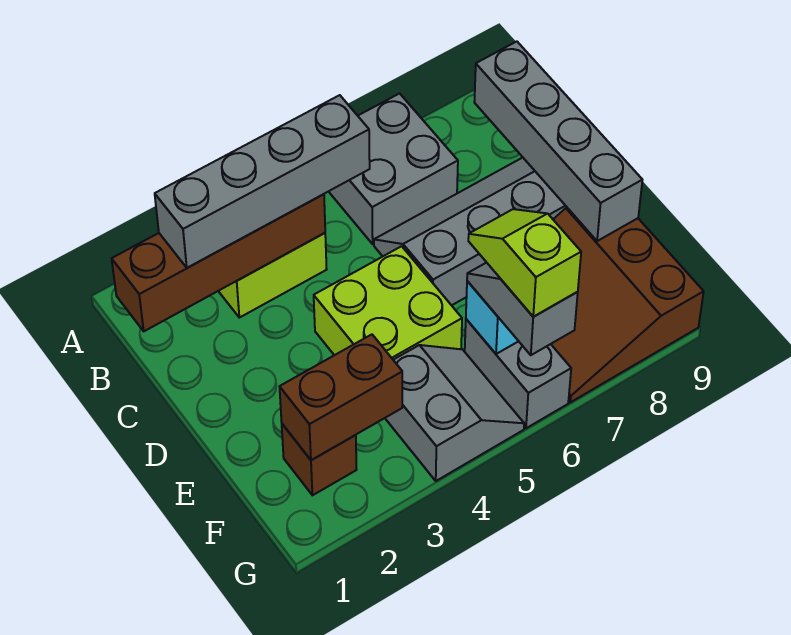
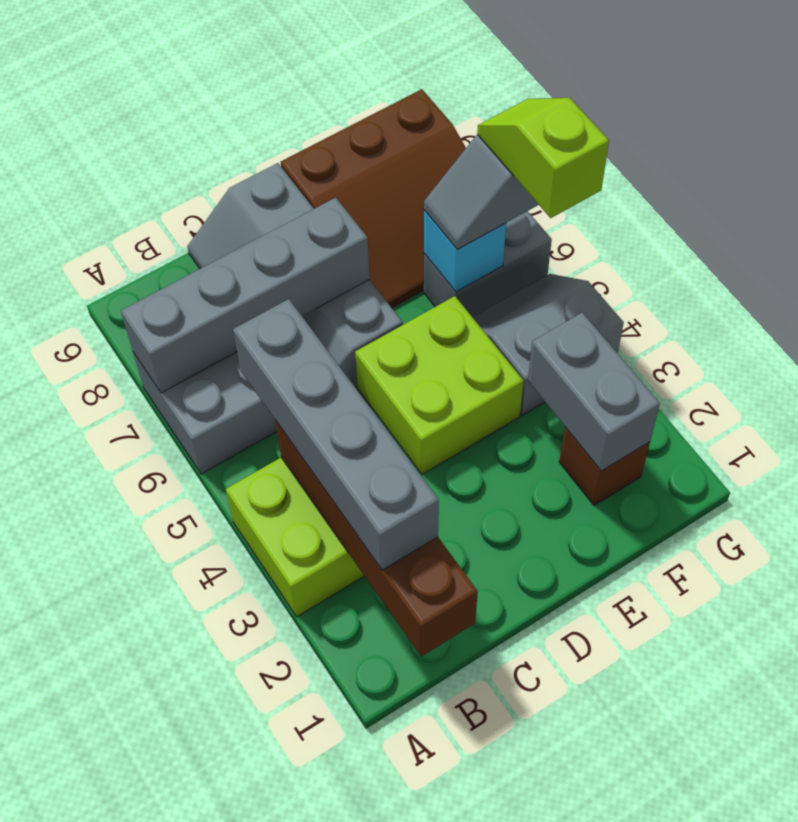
grey brick B9:E9 level 2 -> grey brick A7:D7 level 2
brown brick F2:F3 level 2 -> grey brick F2:F3 level 2
lime slope F6:G6 level 4 top G -> lime slope G5:G6 level 4 top 5

